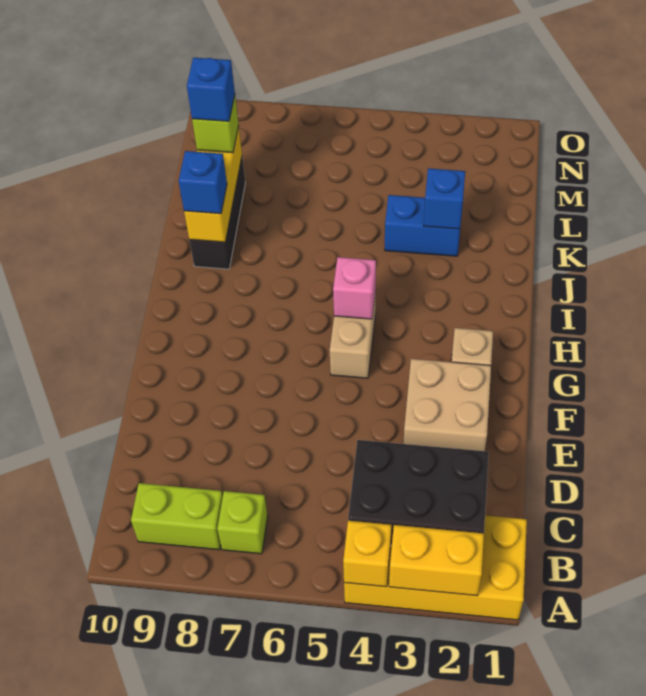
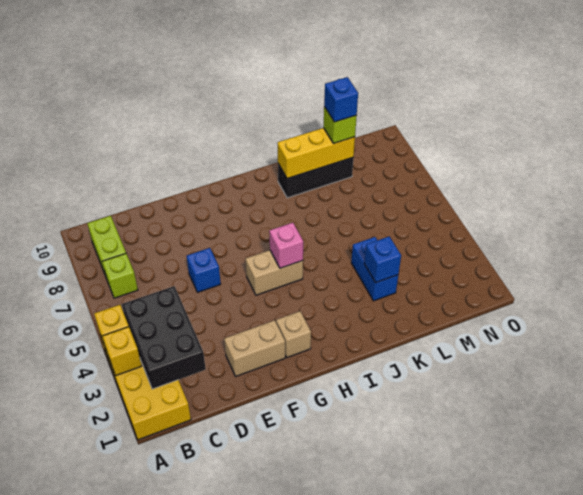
yellow brick A2:A3 level 2 -> yellow brick A3 level 2
tan brick E2:F3 level 1 -> tan brick E2:F2 level 1
blue brick J9 level 3 -> blue brick E6 level 1

